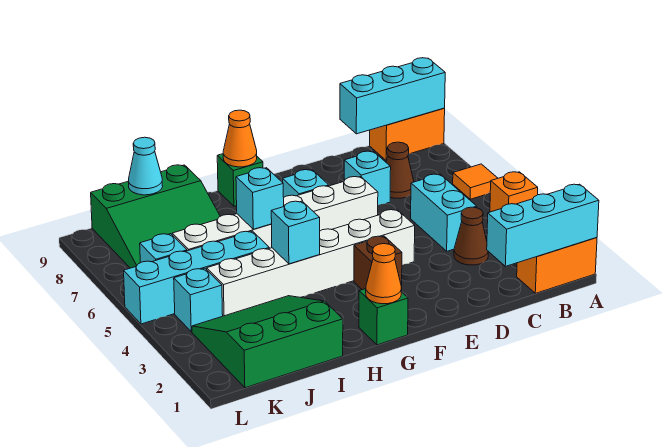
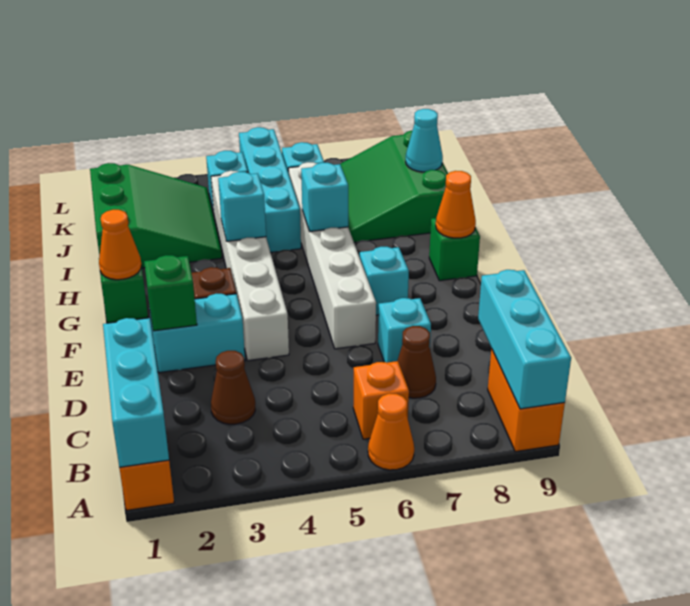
orange brick A4 level 1 -> orange brick B6 level 1
orange tile A6 level 1 -> orange cone A6 level 1
cyan brick C4:C5 level 1 -> cyan brick E2:E3 level 1
none -> green brick E2 level 2

